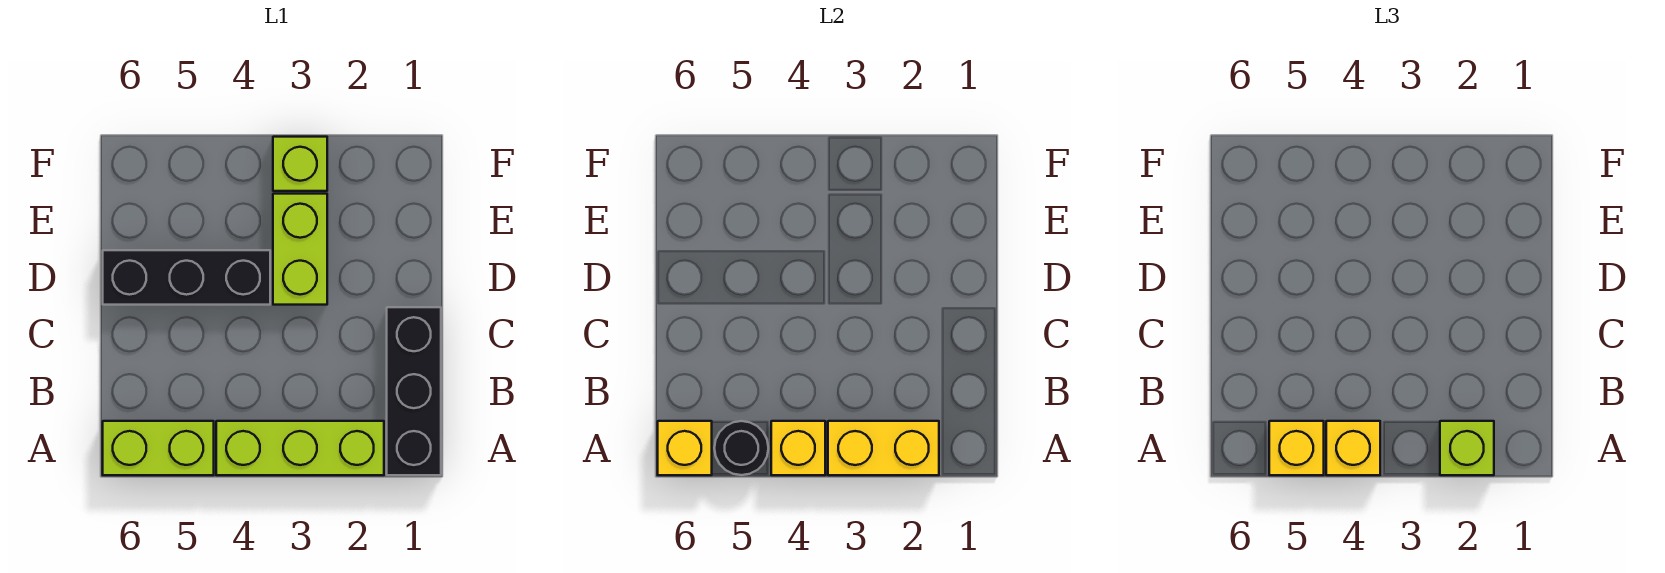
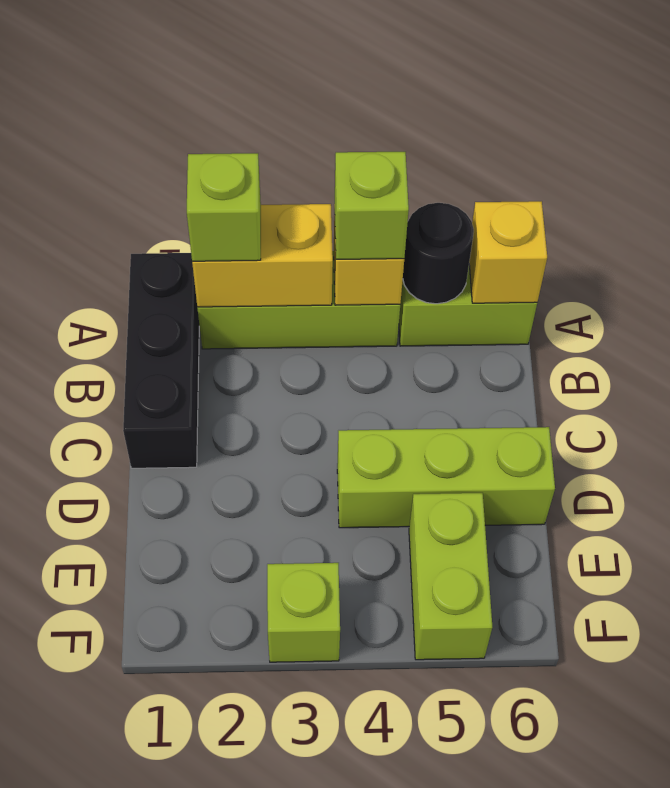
yellow brick A4 level 3 -> lime brick A4 level 3
yellow brick A5 level 3 -> none
lime brick D3:E3 level 1 -> lime brick E5:F5 level 1
black brick D4:D6 level 1 -> lime brick D4:D6 level 1

